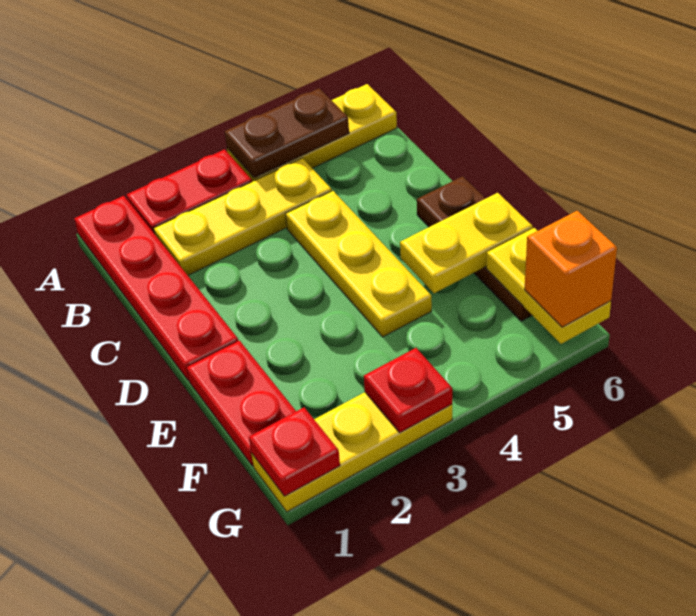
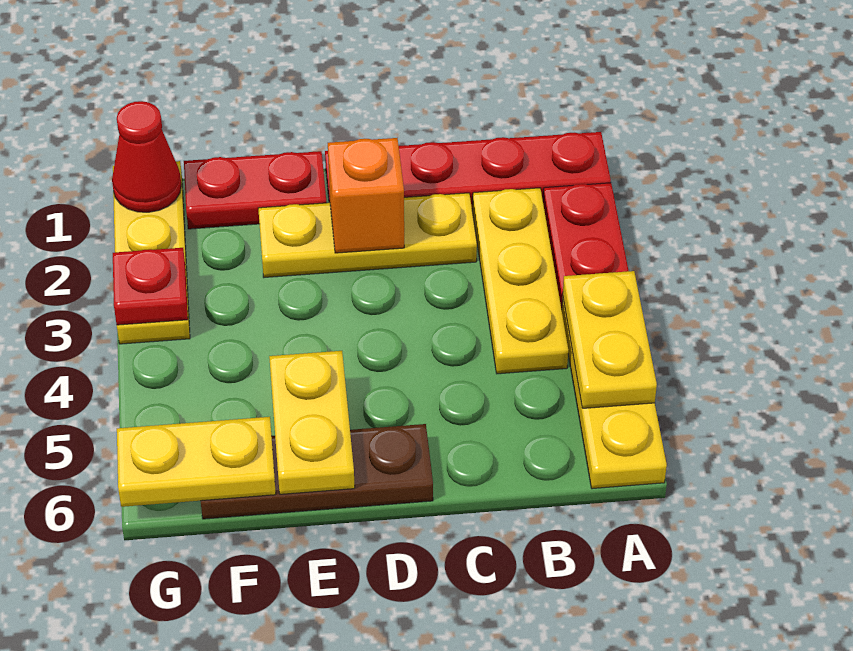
brown plate A4:A5 level 2 -> yellow plate A4:A5 level 2
yellow plate C4:E4 level 1 -> yellow plate C2:E2 level 1
red plate G1 level 2 -> red cone G1 level 2
orange brick G6 level 3 -> orange brick D2 level 2

